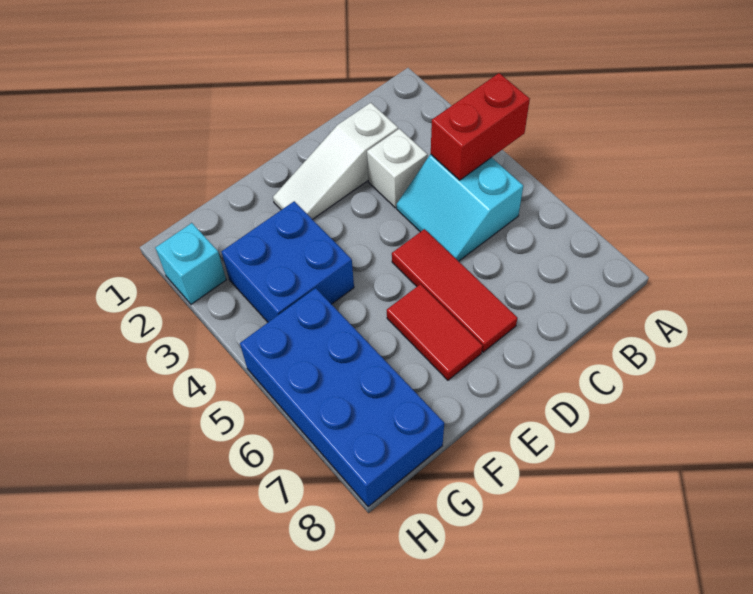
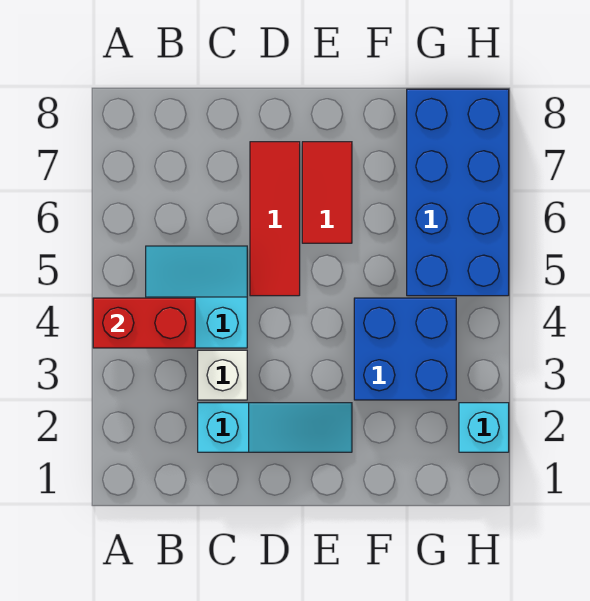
cyan slope B4:C5 level 1 top B -> cyan slope B4:C5 level 1 top 4
white slope C2:E2 level 1 top C -> cyan slope C2:E2 level 1 top C

